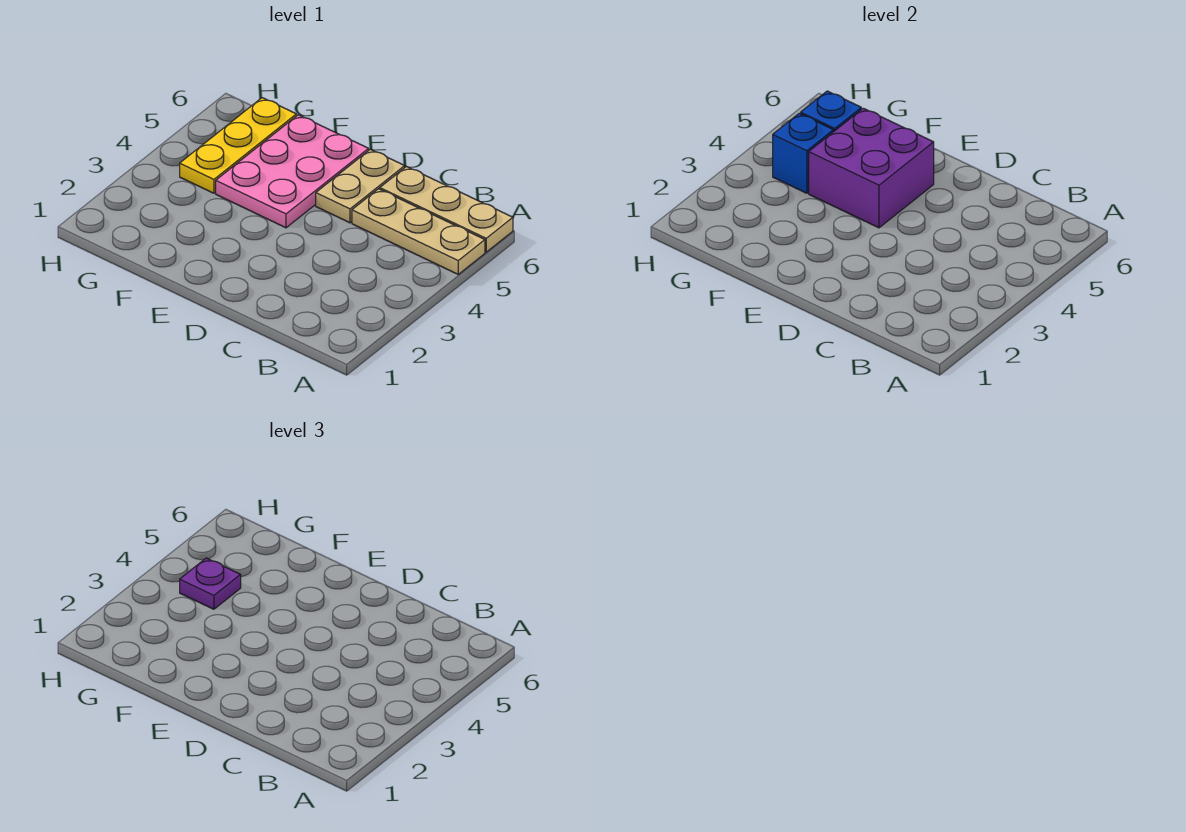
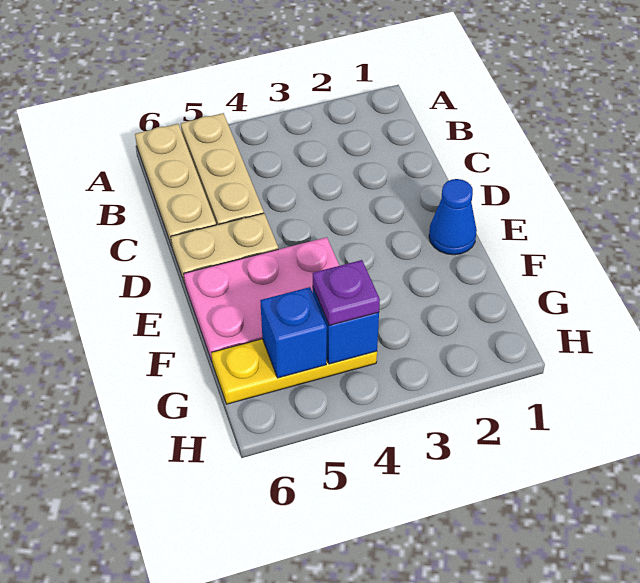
none -> blue cone E1 level 1
purple brick E4:F5 level 2 -> none

